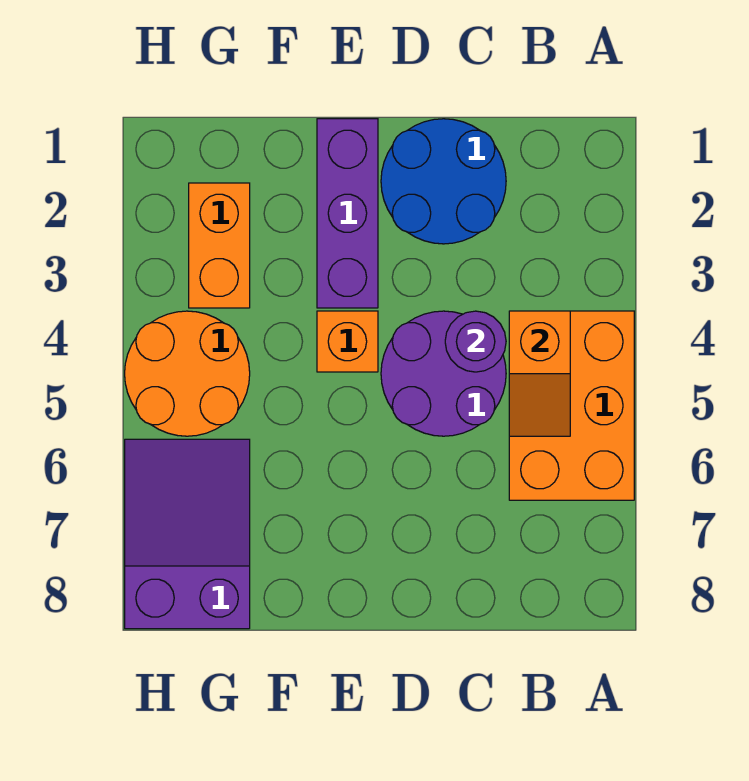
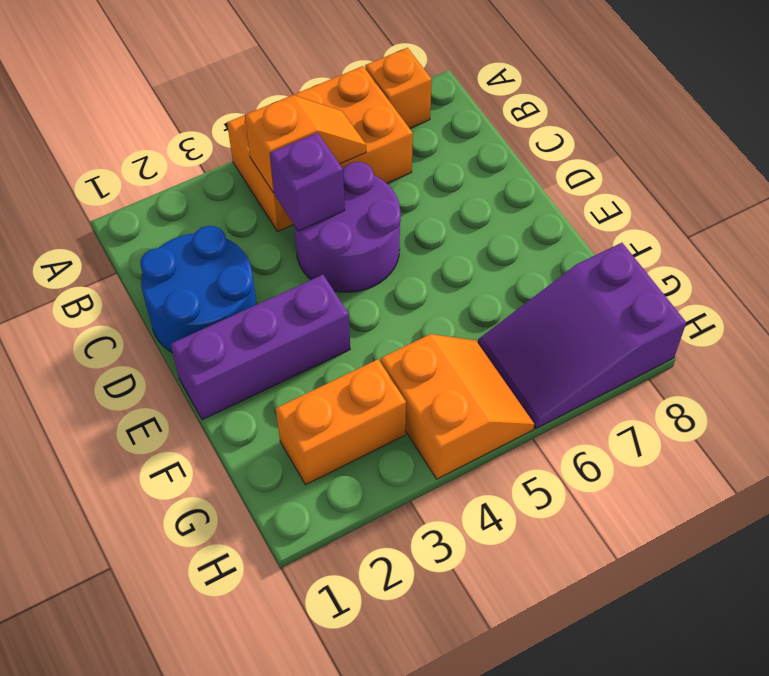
purple round brick C4 level 2 -> purple brick C4 level 2
orange brick E4 level 1 -> orange brick A7 level 1
orange round brick G4:H5 level 1 -> orange slope G4:H5 level 1 top 4

